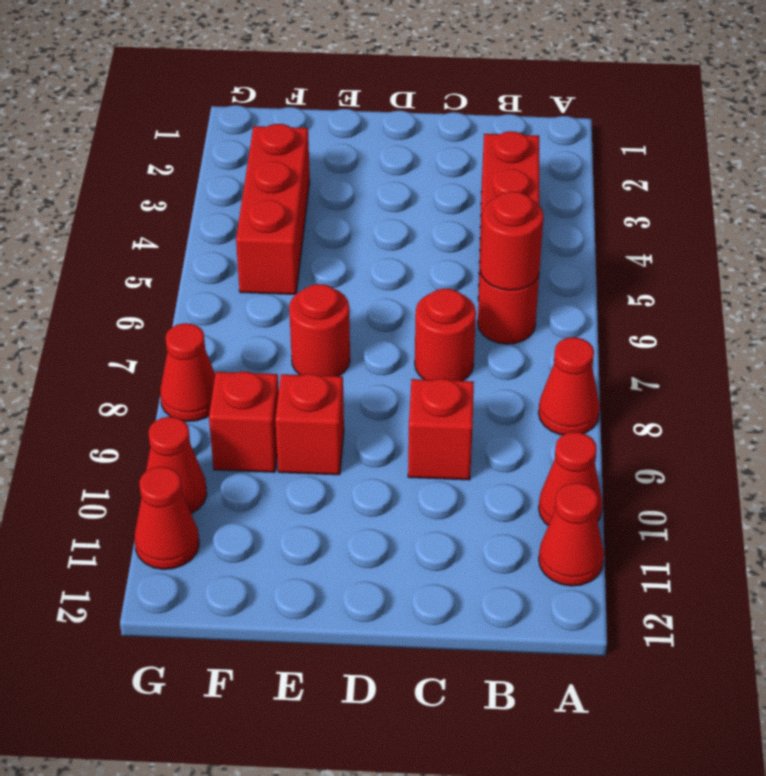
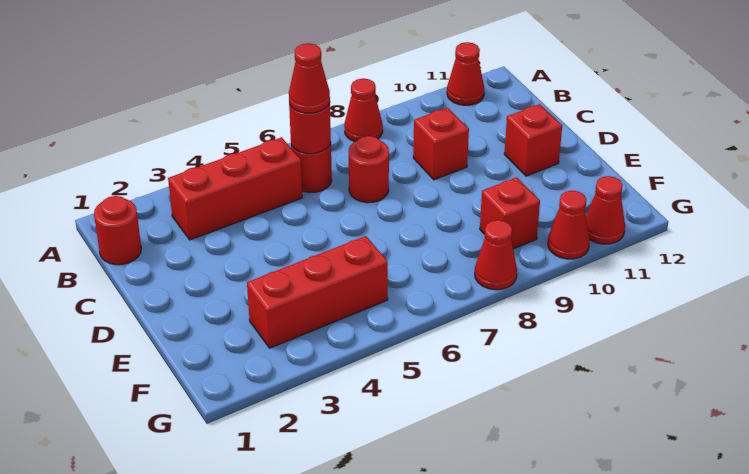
red cone A10 level 1 -> red cone B6 level 3
red round brick E7 level 1 -> red round brick B1 level 1
red brick E9 level 1 -> red brick D11 level 1

